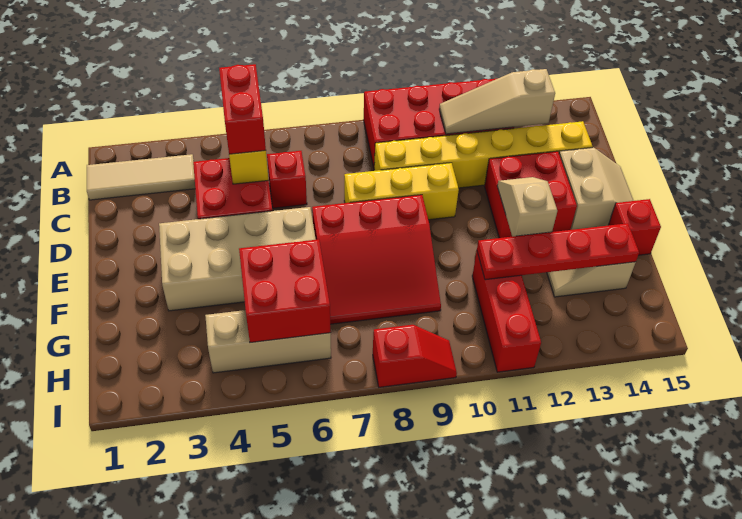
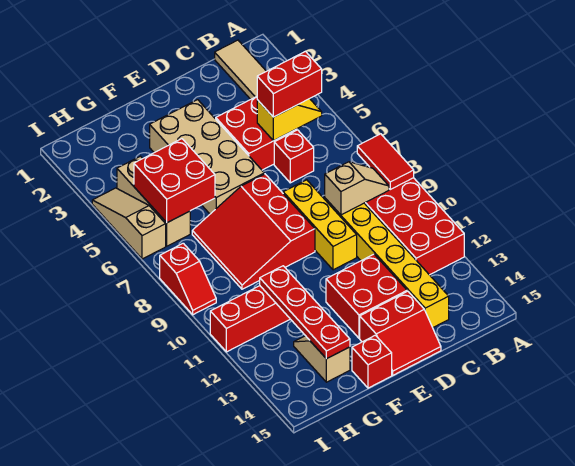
none -> red tile A8:A9 level 2
tan slope B11:B13 level 2 top 13 -> tan slope I4:I6 level 1 top 6
tan slope D14:E15 level 1 top 14 -> red slope D14:E15 level 1 top 14
tan slope E12:F12 level 2 top F -> tan slope B9:C9 level 2 top C

